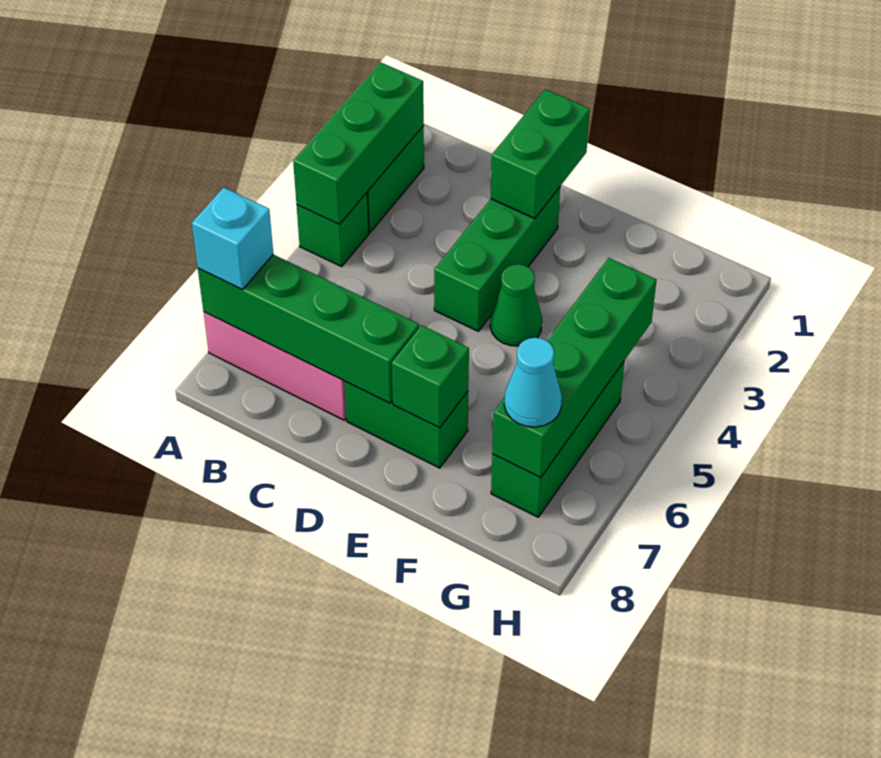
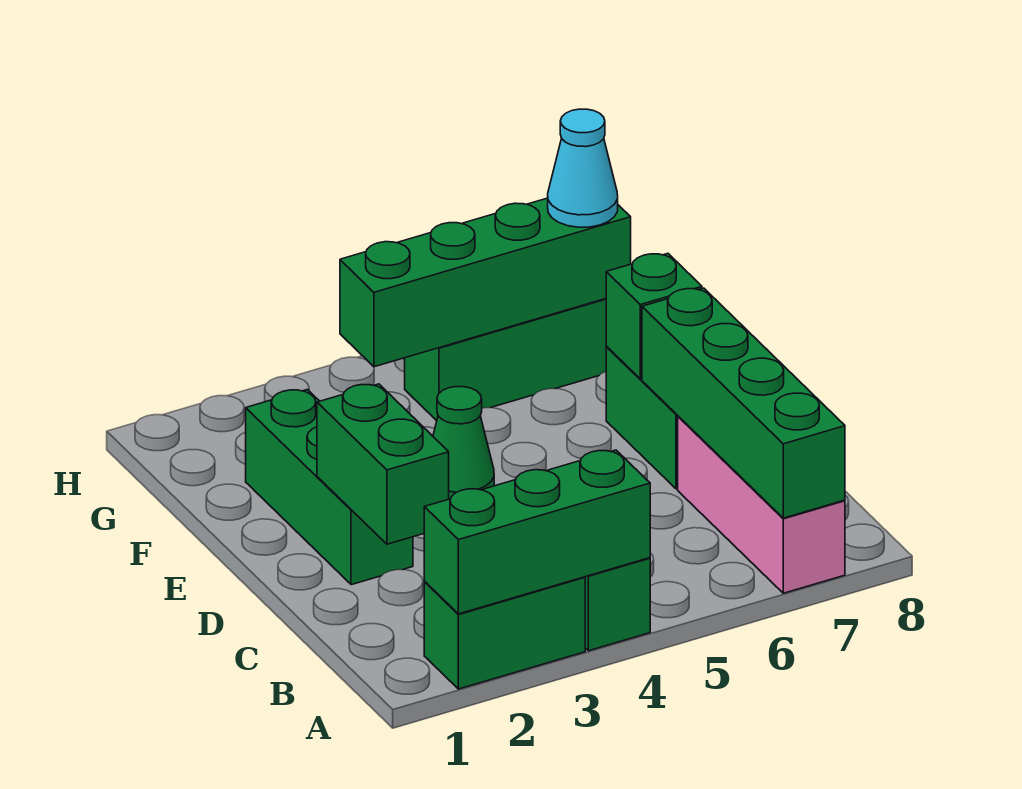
cyan brick A7 level 3 -> none
green brick D1:D2 level 2 -> green brick C2:D2 level 2
green brick D2:D4 level 1 -> green brick D2:F2 level 1

